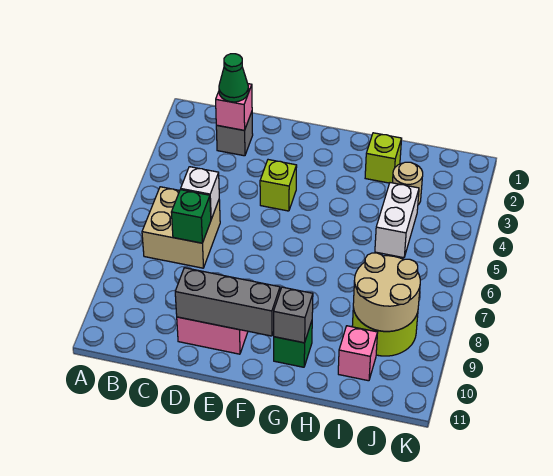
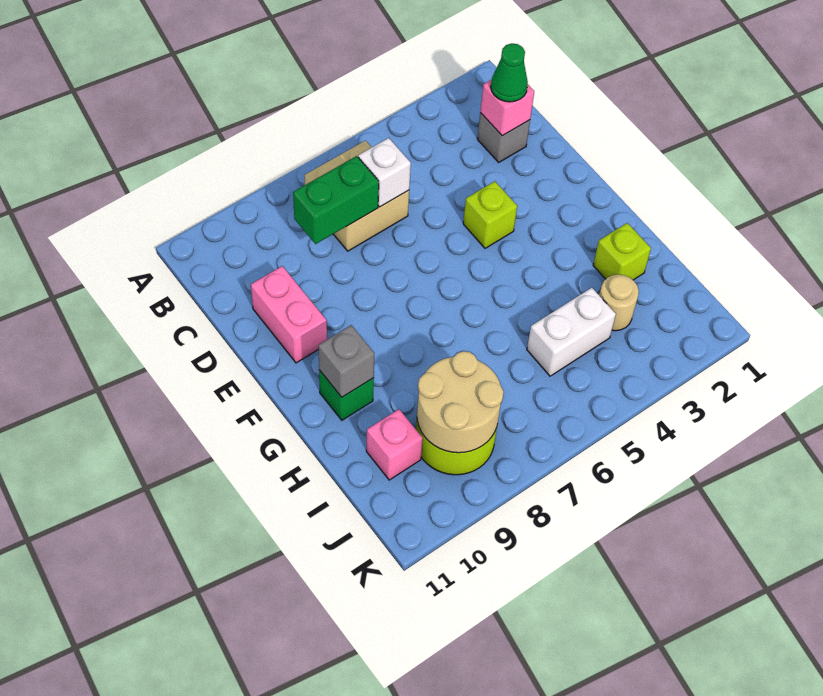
green brick C7 level 2 -> green brick C7:C8 level 2
grey brick D10:F10 level 2 -> none

